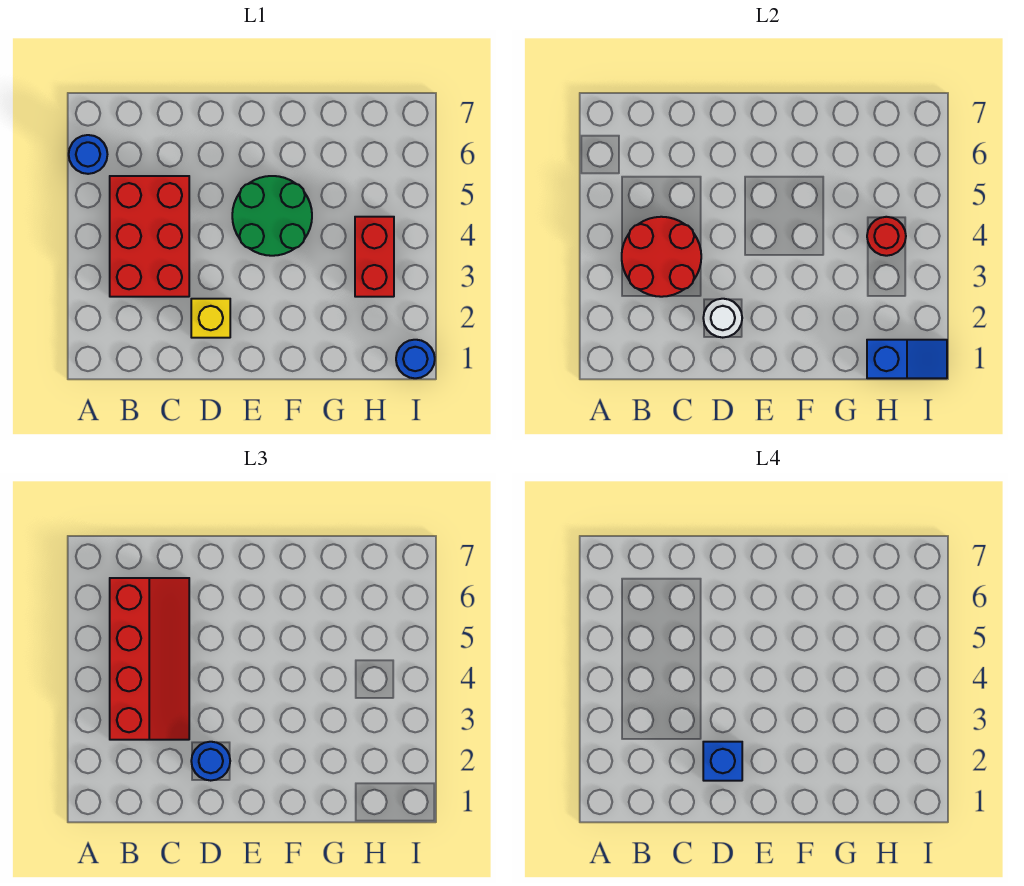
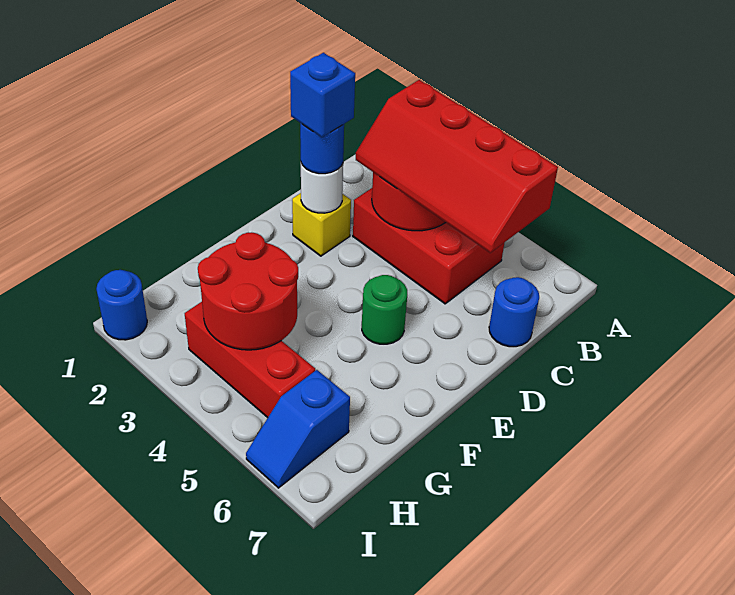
blue round brick A6 level 1 -> blue round brick C7 level 1
green round brick E4:F5 level 1 -> green round brick E5 level 1
blue slope H1:I1 level 2 top H -> blue slope H6:I6 level 1 top H
red brick H3:H4 level 1 -> red brick H3:H5 level 1
red round brick H4 level 2 -> red round brick G3:H4 level 2

